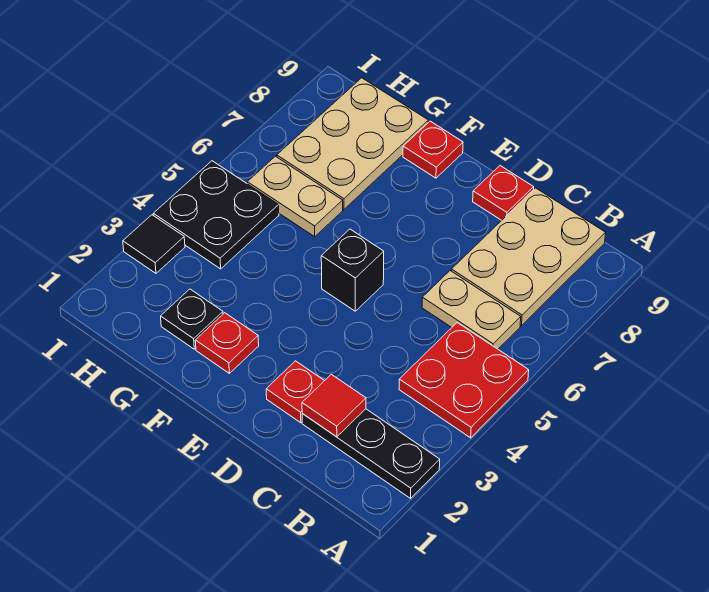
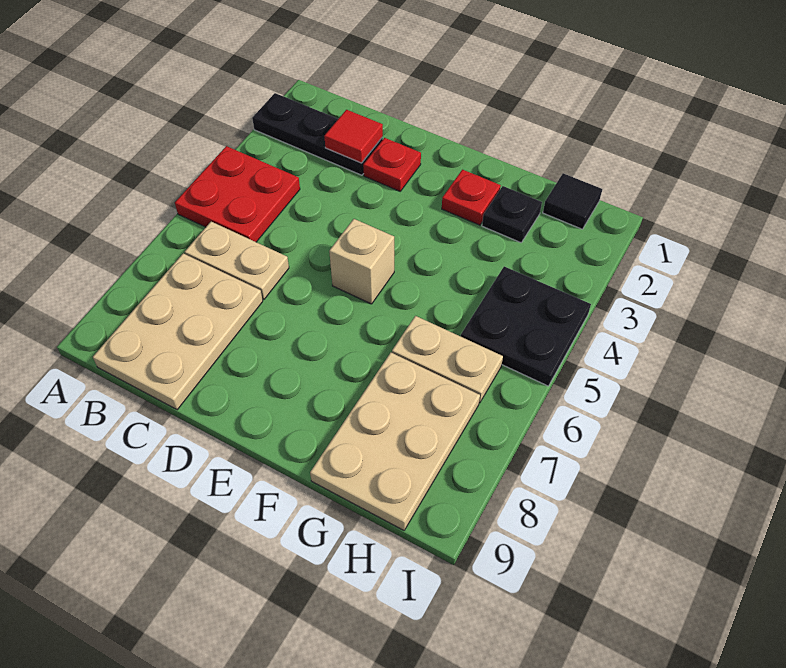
red plate D9 level 1 -> none
black brick E5 level 1 -> tan brick E5 level 1
red plate F9 level 1 -> none
black tile I3 level 1 -> black tile H1 level 1

